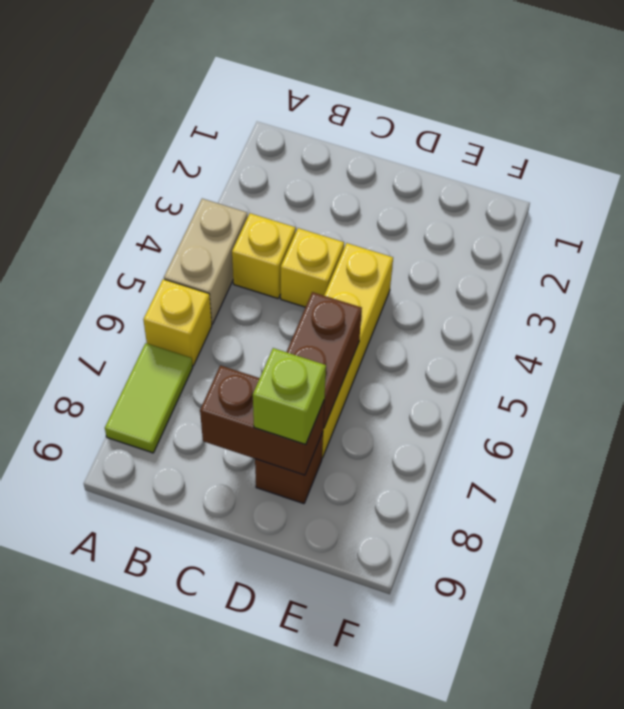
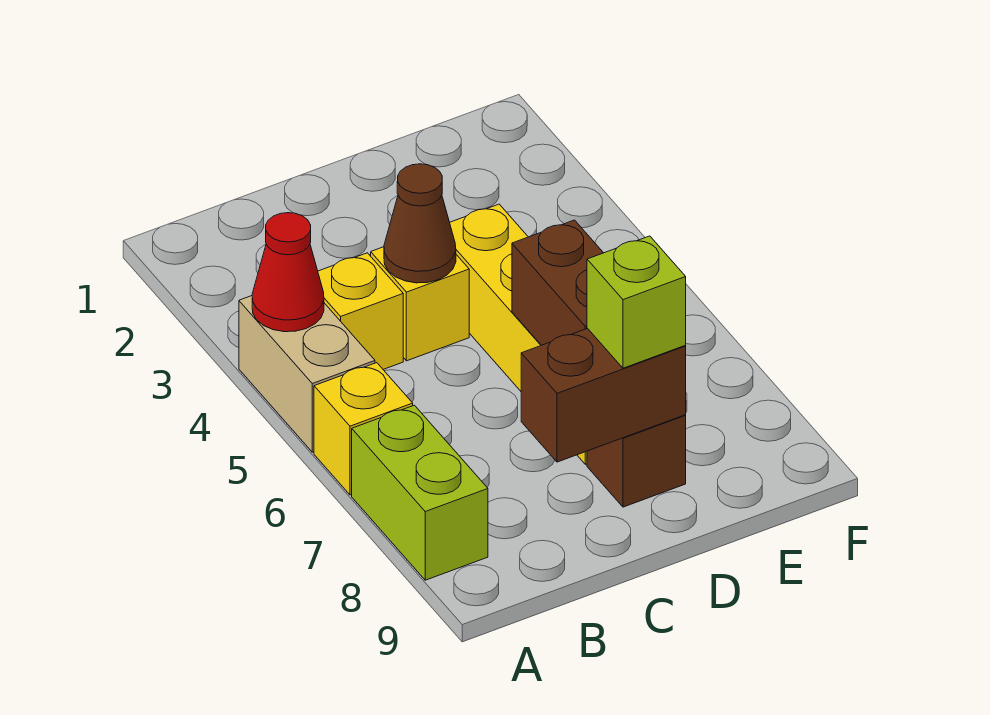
none -> red cone A4 level 2
lime tile A7:A8 level 1 -> lime brick A7:A8 level 1
none -> brown cone C4 level 2

